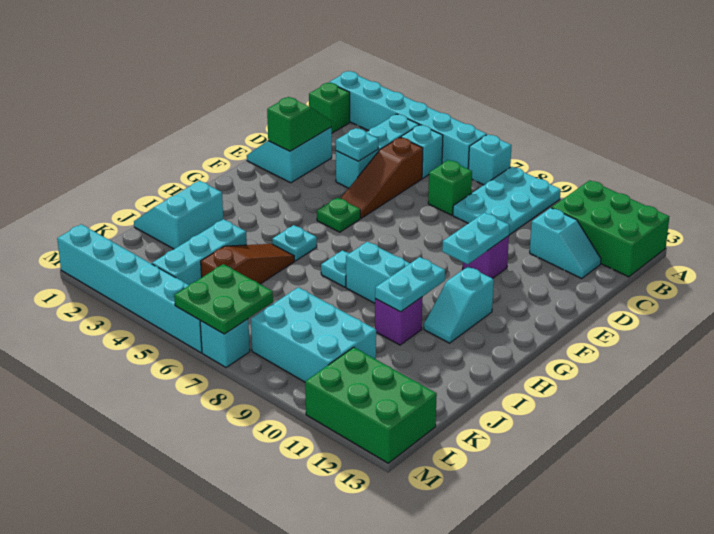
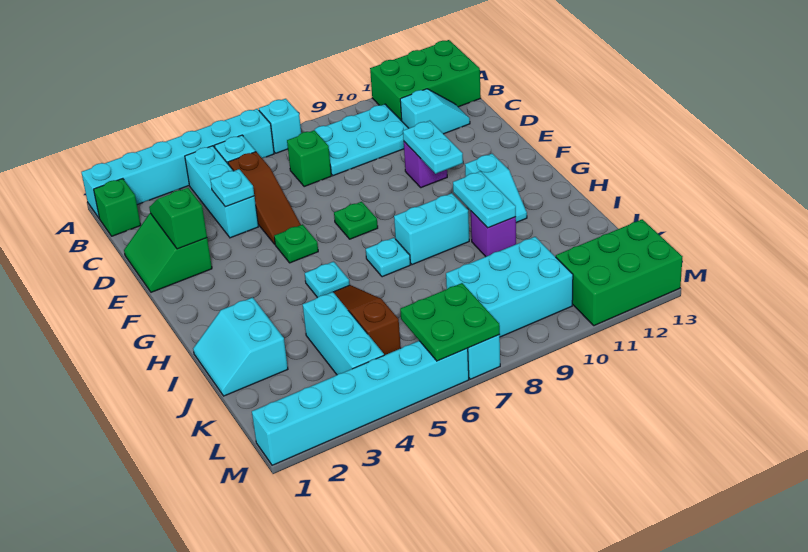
cyan plate A8:C9 level 1 -> cyan plate B8:C10 level 1
cyan slope D1:E2 level 1 top 2 -> green slope D1:E2 level 1 top 2
none -> green plate F7 level 1

